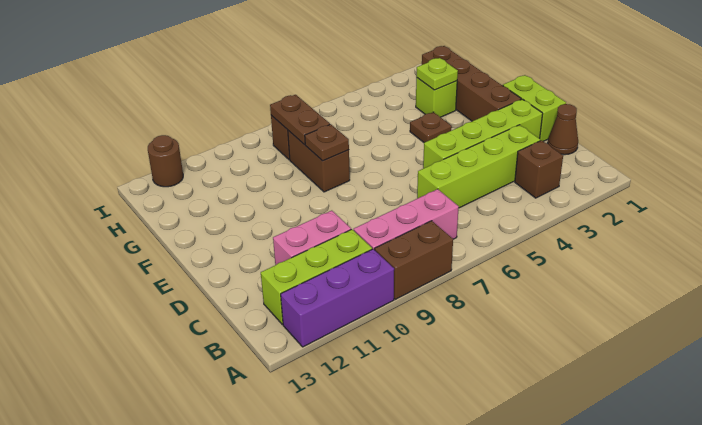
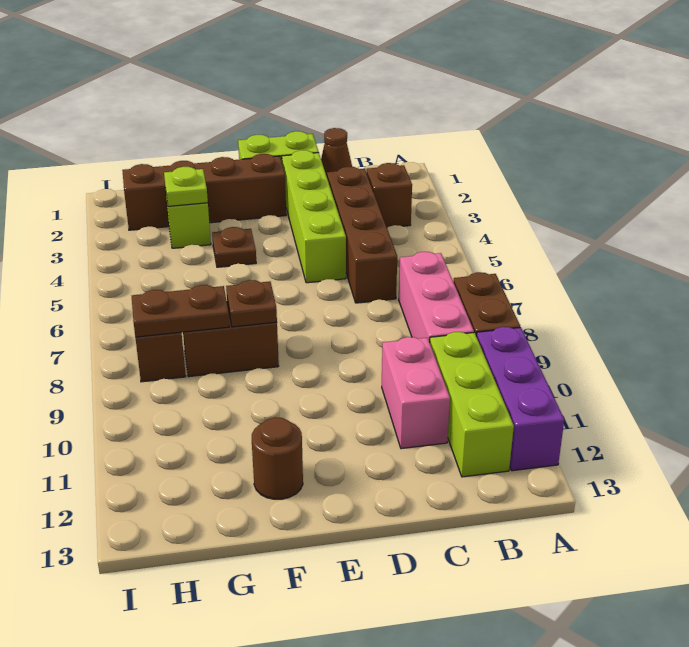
lime brick C3:C6 level 1 -> brown brick C3:C6 level 1
brown round brick I12 level 1 -> brown round brick F12 level 1

